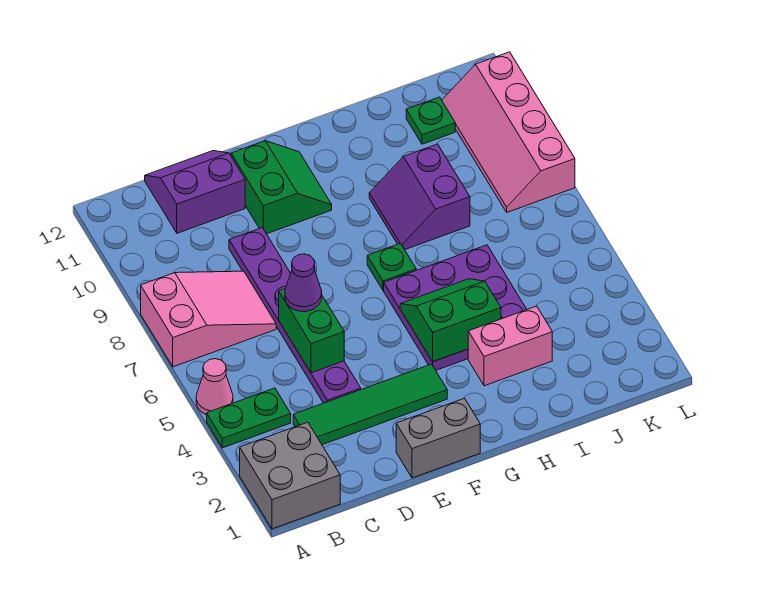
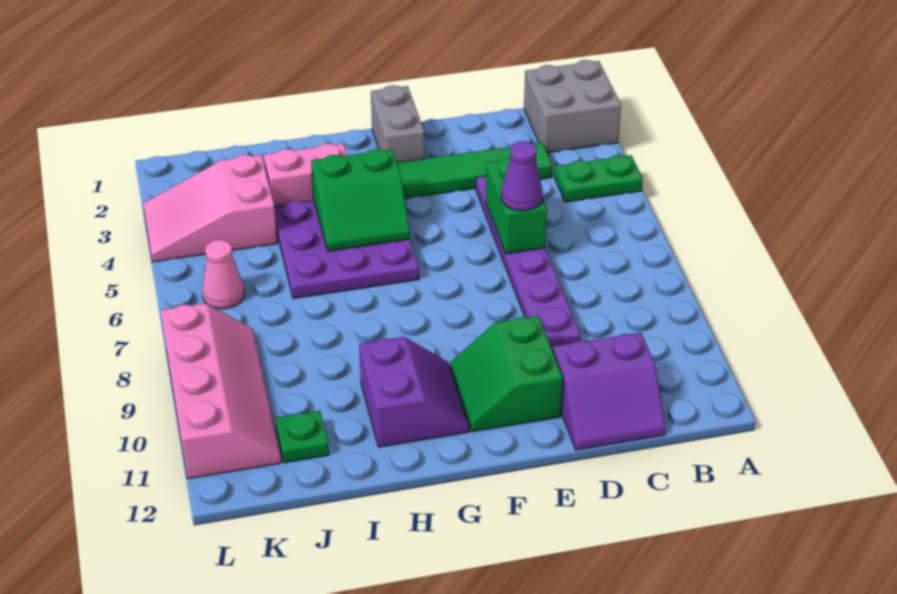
pink cone A5 level 1 -> pink cone K6 level 1
pink slope A7:C8 level 1 top A -> pink slope J3:L4 level 1 top J
grey brick E1:F1 level 1 -> grey brick F1:F2 level 1
green plate G7 level 1 -> none
purple slope H8:I9 level 1 top I -> purple slope G10:H11 level 1 top H

